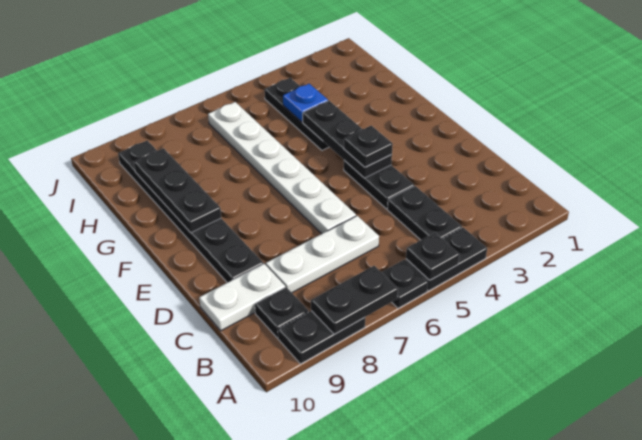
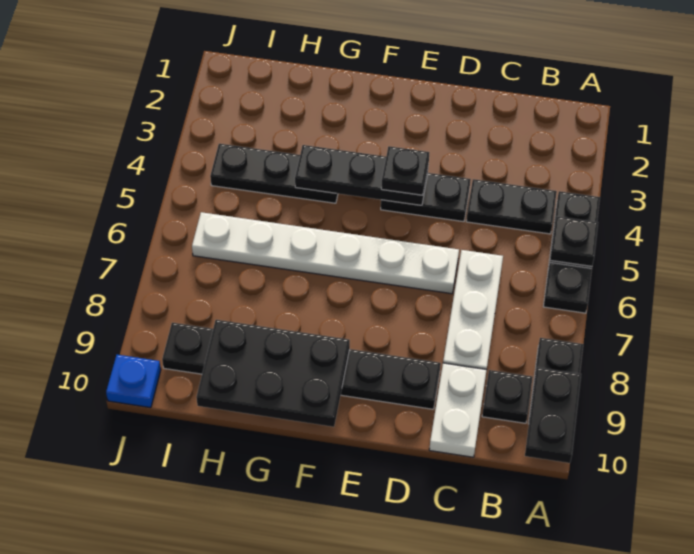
black plate A7:A8 level 2 -> black plate A9:A10 level 2
black plate F9:H9 level 2 -> black plate F9:H10 level 2
blue plate H4 level 2 -> blue plate J10 level 1

